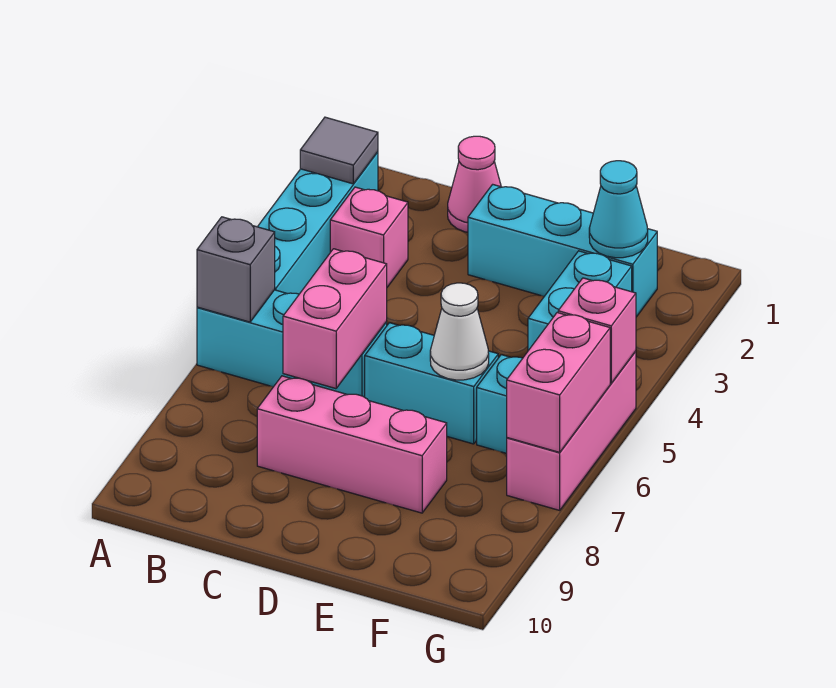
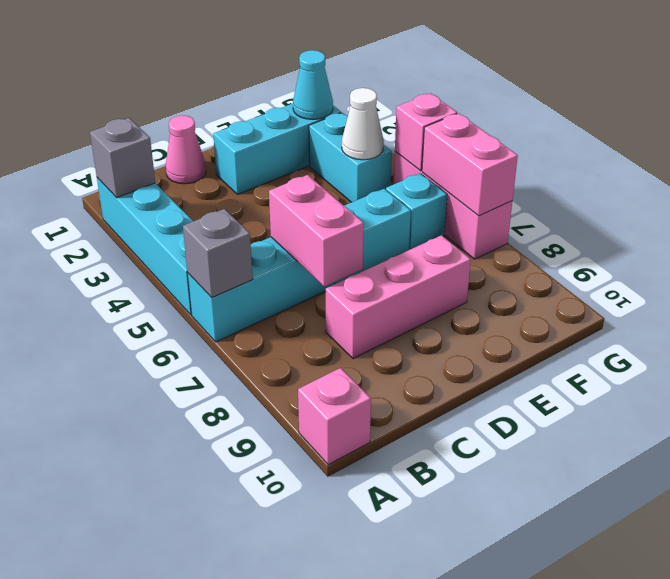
grey tile A2 level 2 -> grey brick A2 level 2
pink brick B3 level 1 -> pink brick A10 level 1
white cone E6 level 2 -> white cone F4 level 2

